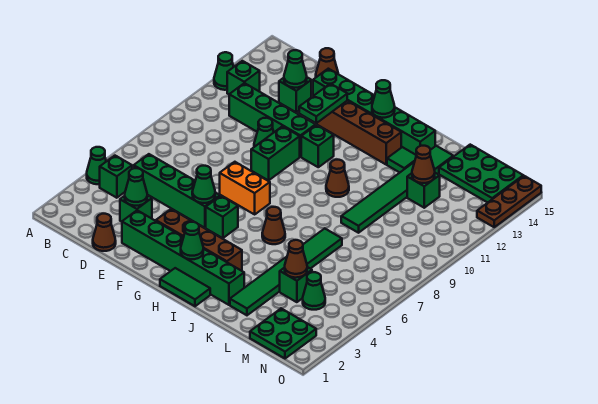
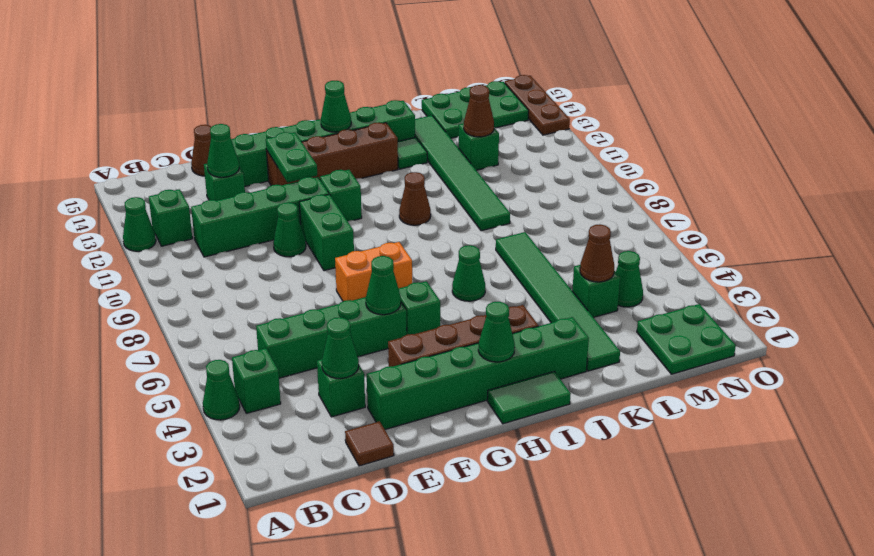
brown cone D1 level 1 -> brown tile D1 level 1
brown cone I6 level 1 -> green cone I6 level 1

